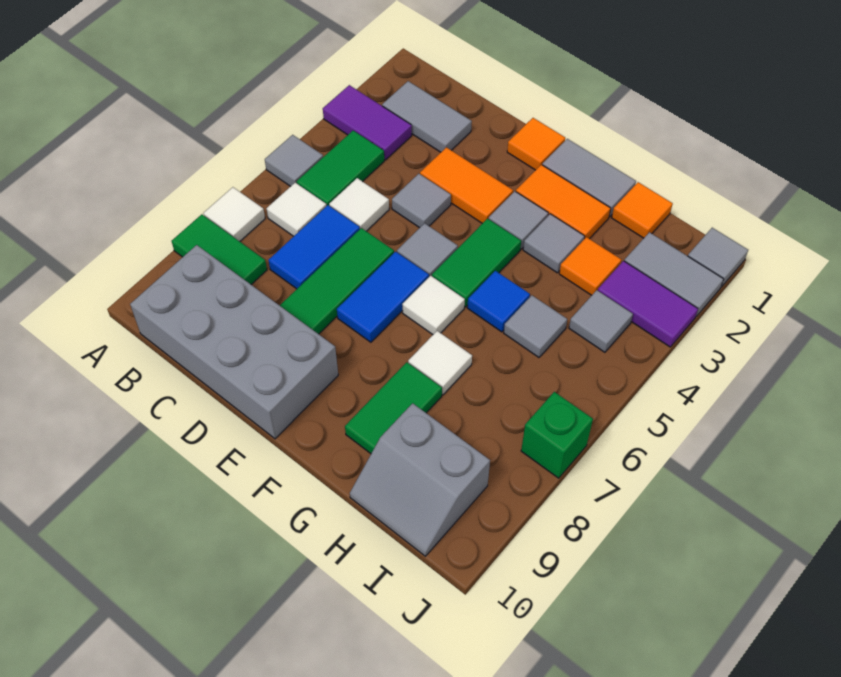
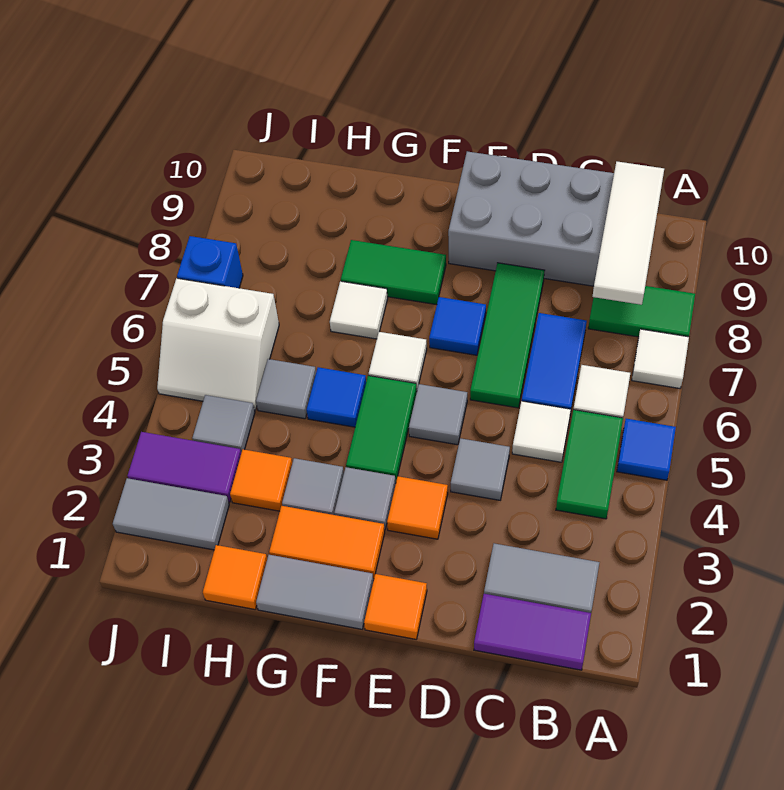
purple tile A3:B3 level 1 -> purple tile B1:C1 level 1
grey tile A5 level 1 -> blue tile A5 level 1
none -> white tile B8:B10 level 2
orange tile D3:E3 level 1 -> orange tile E3 level 1
blue tile E6:E7 level 1 -> blue tile E7 level 1
green tile G8:G9 level 1 -> green tile F8:G8 level 1
grey slope H9:I10 level 1 top 9 -> none
none -> white slope I5:J6 level 1 top 6
grey tile J1 level 1 -> none
green brick J7 level 1 -> blue brick J7 level 1

